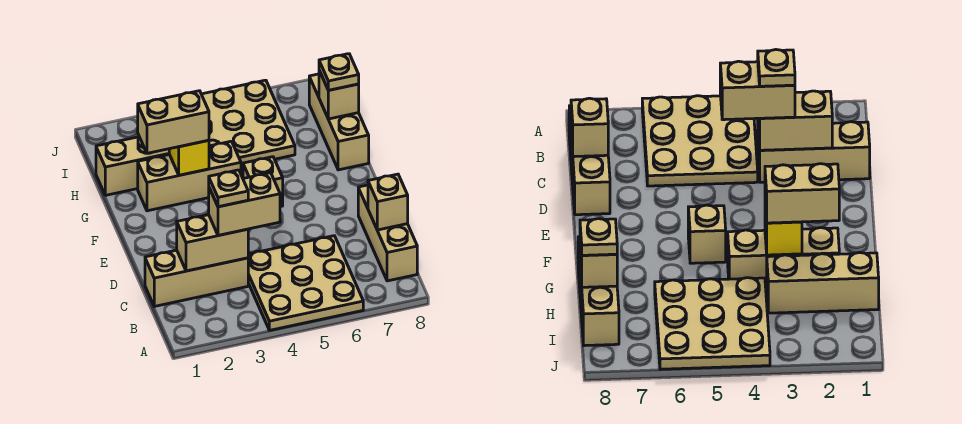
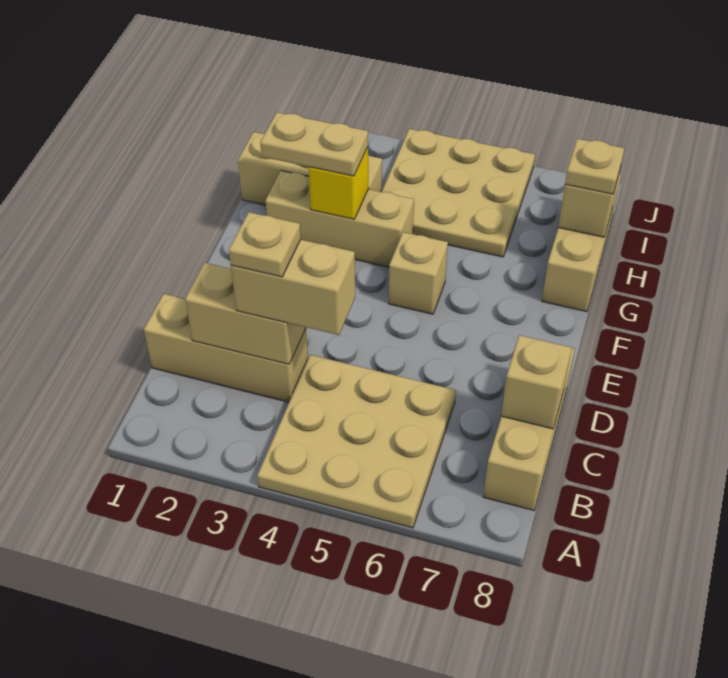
tan brick G2:G3 level 3 -> tan plate G2:G3 level 3

